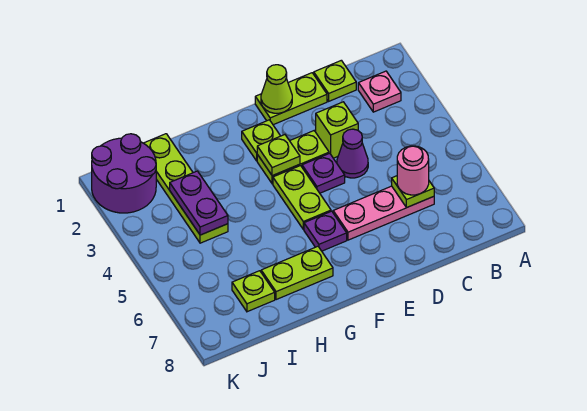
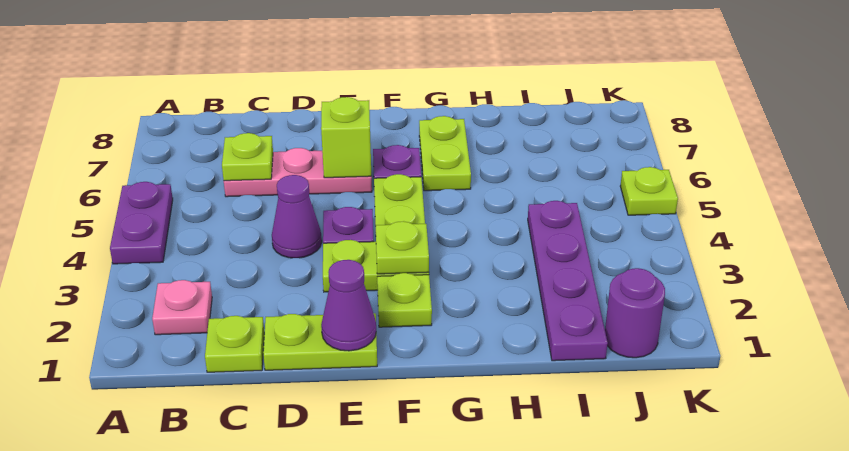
pink round brick C6 level 3 -> none
lime brick D3 level 1 -> lime brick E6 level 2
lime cone E1 level 2 -> purple cone E1 level 2
lime plate G7:H7 level 1 -> lime plate G6:G7 level 1
lime plate I1:I4 level 1 -> purple plate I1:I4 level 1
purple plate I3:I4 level 2 -> purple plate A4:A5 level 1
lime plate I7 level 1 -> lime plate K5 level 1
purple round brick J1:K2 level 1 -> purple round brick J1 level 1

